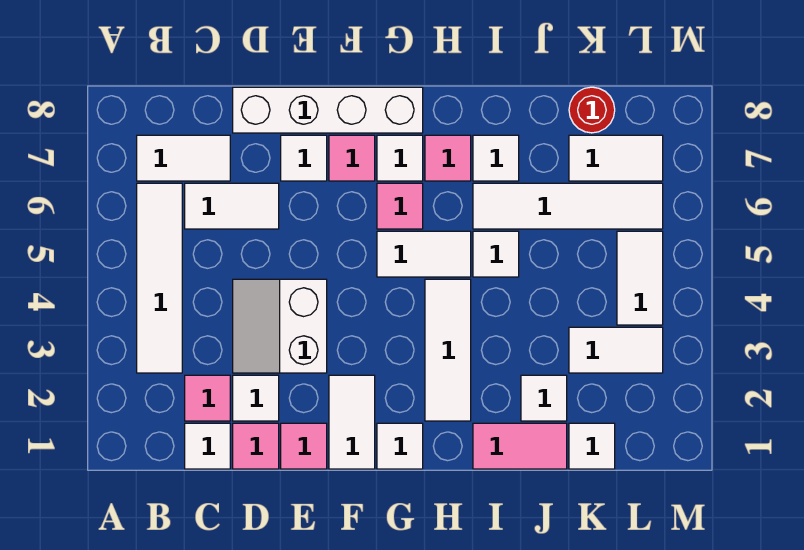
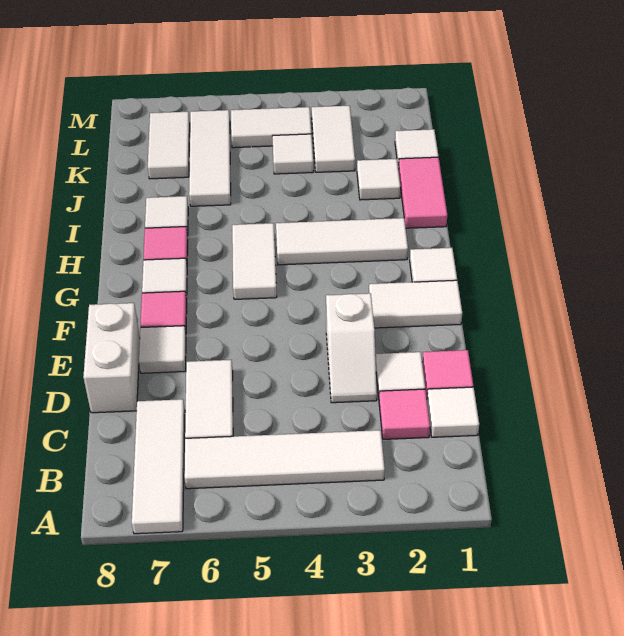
white tile B7:C7 level 1 -> white tile A7:C7 level 1
white slope D3:E4 level 1 top E -> white slope D3:E3 level 1 top E
white brick D8:G8 level 1 -> white brick D8:E8 level 1
pink tile E1 level 1 -> none
pink tile G6 level 1 -> none
white tile I5 level 1 -> white tile K4 level 1
white tile I6:L6 level 1 -> white tile J6:L6 level 1
red round brick K8 level 1 -> none

